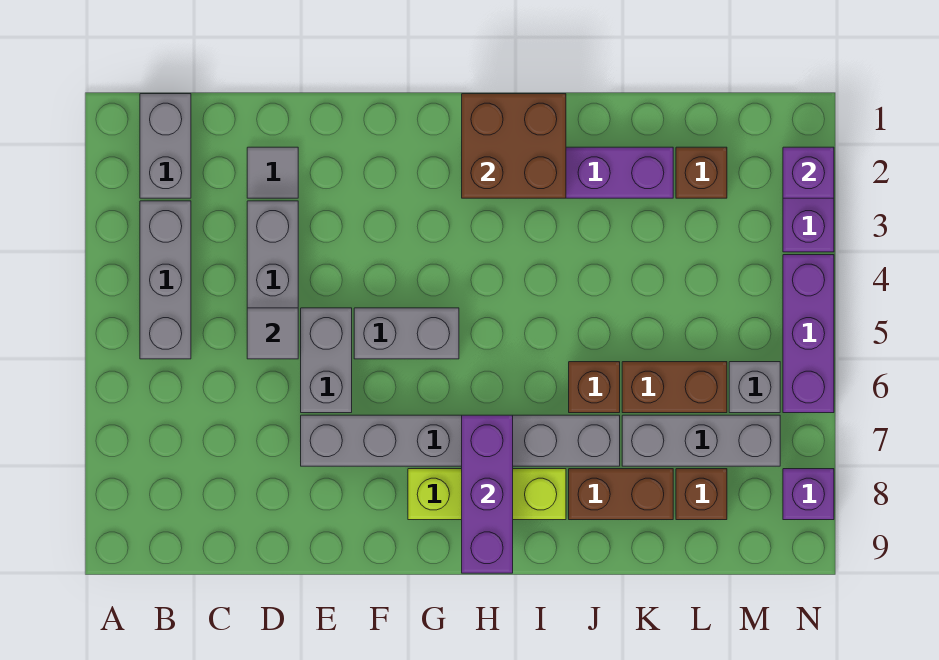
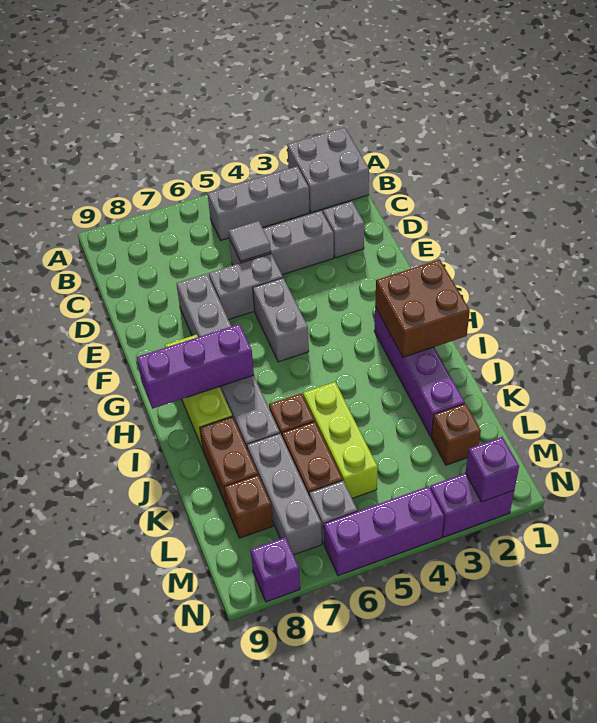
grey brick B1:B2 level 1 -> grey brick A1:B2 level 1
grey tile D2 level 1 -> grey brick D2 level 1
none -> lime brick J5:L5 level 1

